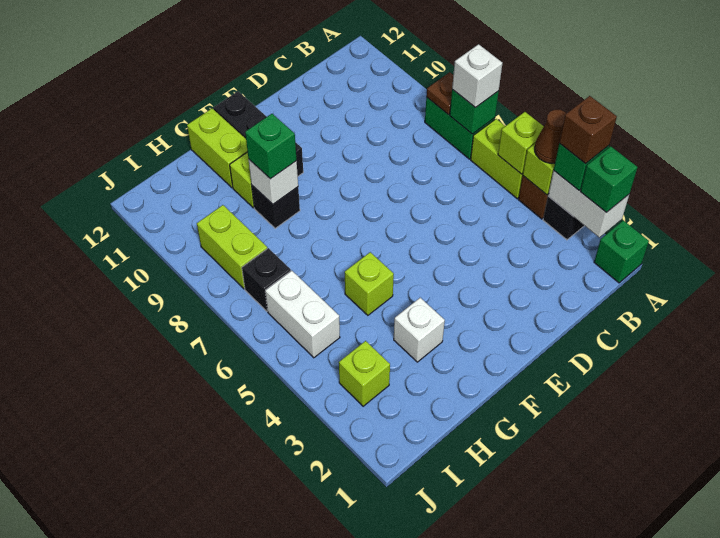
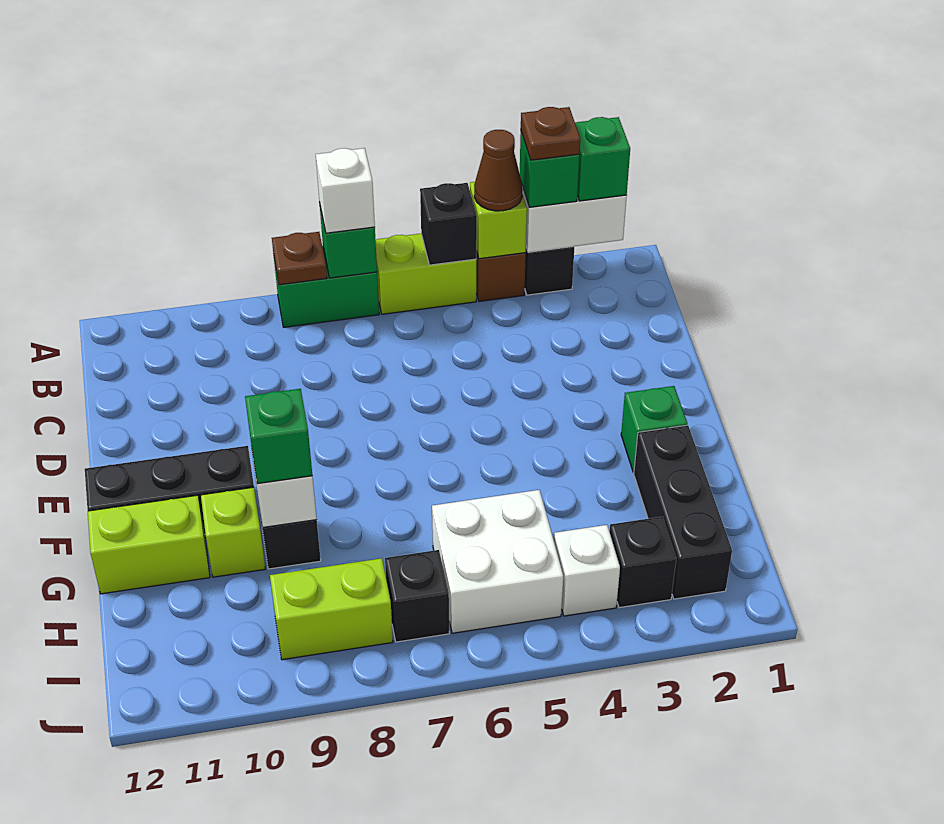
green brick A1 level 1 -> green brick F2 level 1
brown brick A3 level 4 -> brown plate A3 level 4
lime brick A5 level 2 -> black brick A5 level 2
none -> black brick G2:I2 level 1
white brick G3 level 1 -> white brick I4 level 1
lime brick G5 level 1 -> none
lime brick I3 level 1 -> black brick I3 level 1
white brick I5:I6 level 1 -> white brick H5:I6 level 1

